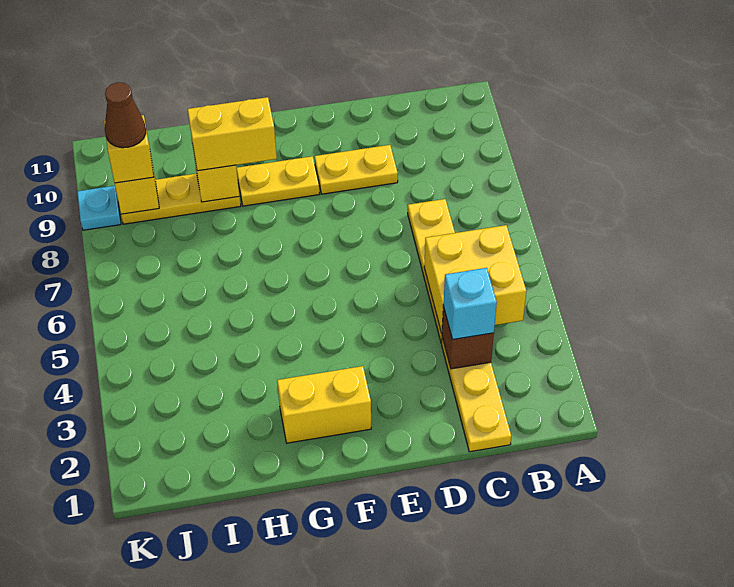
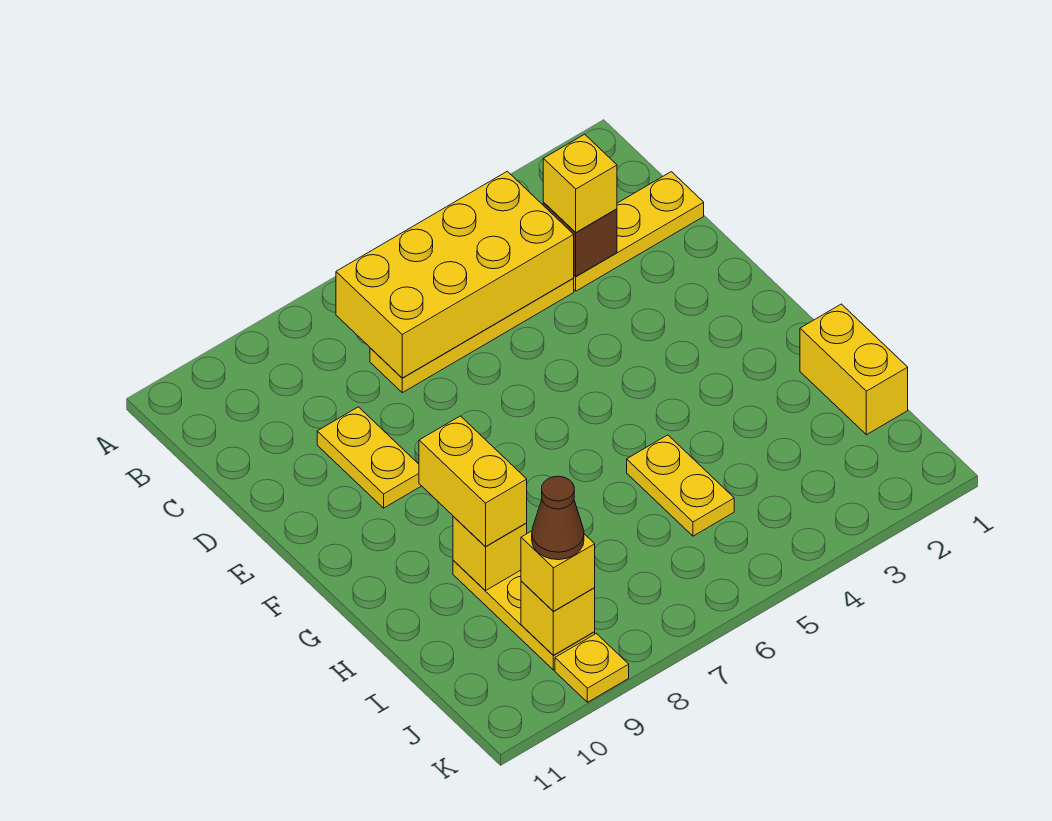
yellow brick B4:C5 level 2 -> yellow brick B4:C7 level 2
cyan brick C3 level 3 -> yellow brick C3 level 3
yellow brick F2:G2 level 1 -> yellow brick H1:I1 level 1
yellow plate F9:G9 level 1 -> yellow plate H5:I5 level 1
cyan plate K9 level 1 -> yellow plate K9 level 1

